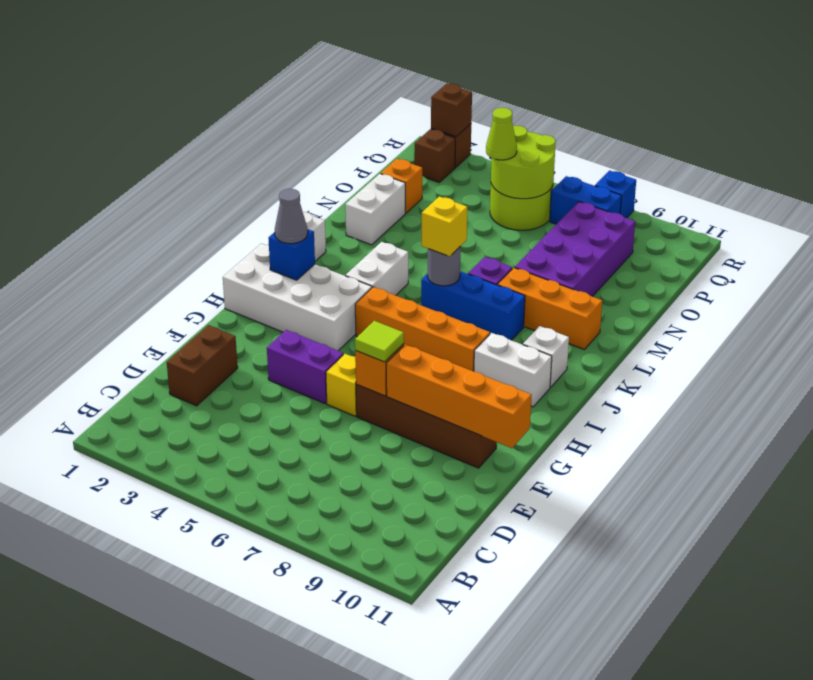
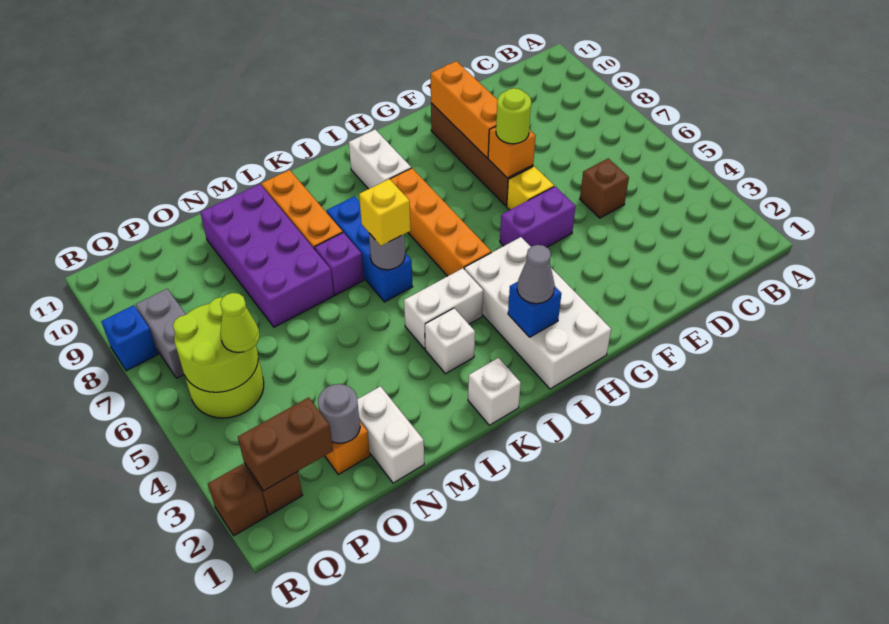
brown brick D2:E2 level 1 -> brown brick P2:Q2 level 2
purple brick F4:F5 level 1 -> purple brick F5:G5 level 1
lime tile F7 level 3 -> lime round brick F7 level 3
orange brick F8:F11 level 2 -> orange brick F8:F10 level 2
white brick J10 level 1 -> white brick K3 level 1
white brick M2:N2 level 1 -> white brick N1:N2 level 1
purple brick M8:P9 level 1 -> purple brick M7:N10 level 1
none -> grey round brick O2 level 2
blue brick Q7:Q8 level 1 -> grey brick Q7:Q8 level 1
brown brick R2 level 2 -> brown brick D5 level 1

